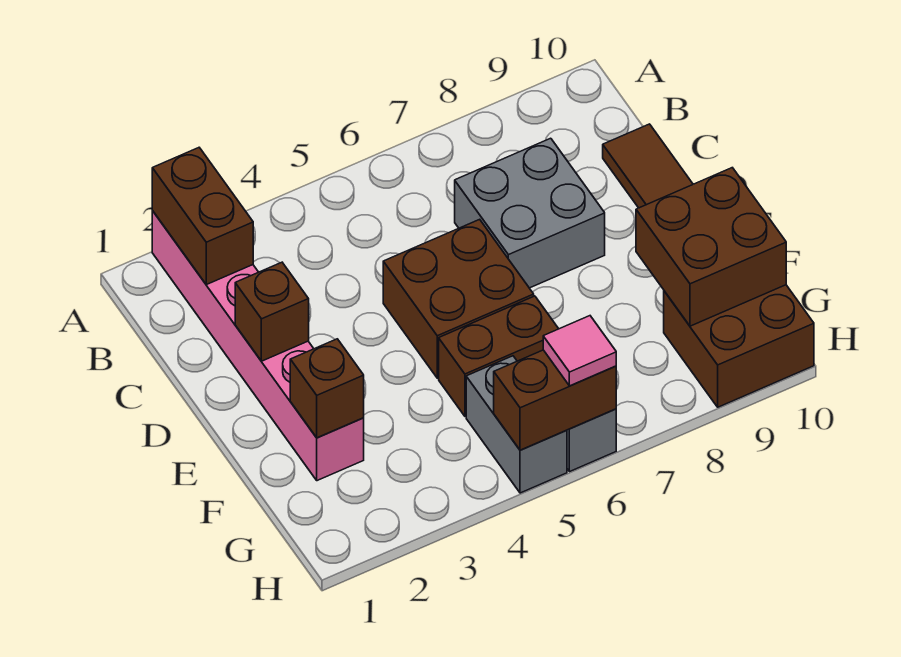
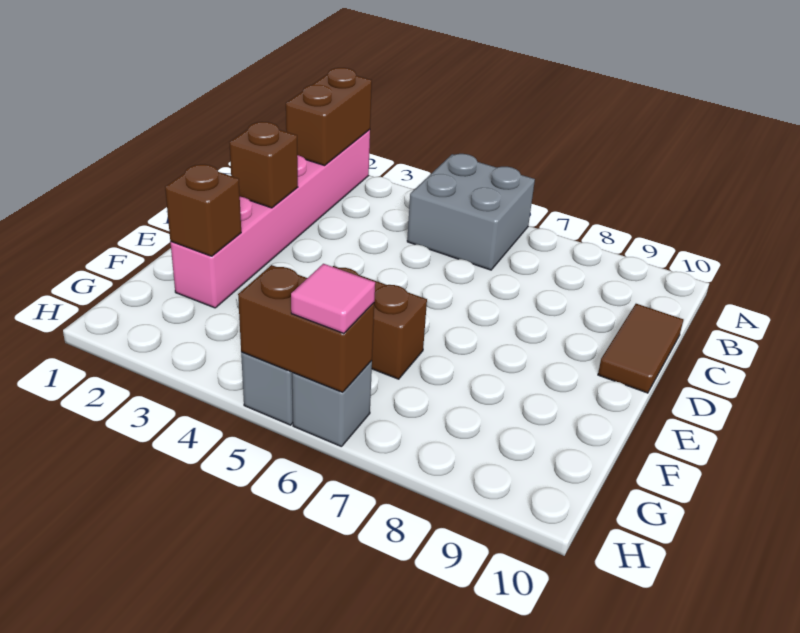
grey brick C7:D8 level 1 -> grey brick A5:B6 level 1
brown brick D5:E6 level 1 -> none
brown brick F9:G10 level 2 -> none
brown brick G9:H10 level 1 -> none

